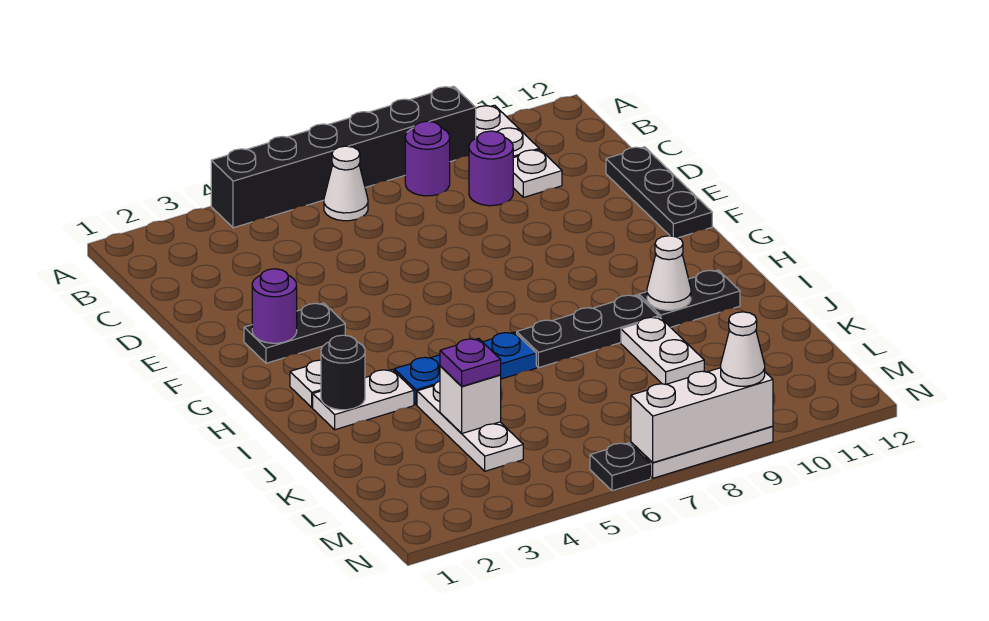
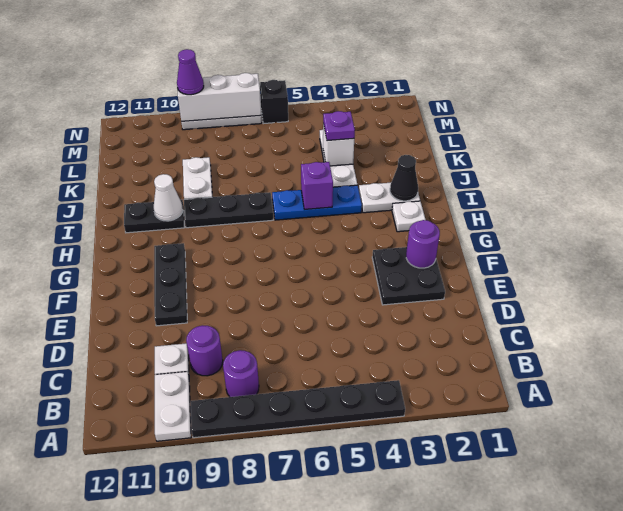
black brick A4:A9 level 1 -> black plate A4:A9 level 1
white cone B6 level 1 -> none
black plate D12:F12 level 1 -> black plate E10:G10 level 1
black plate F2:F3 level 1 -> black plate E2:F3 level 1
black round brick I2 level 2 -> black cone I2 level 2
none -> purple brick I5 level 2
black plate N6 level 1 -> black brick N6 level 1
white cone N9 level 3 -> purple cone N9 level 3

